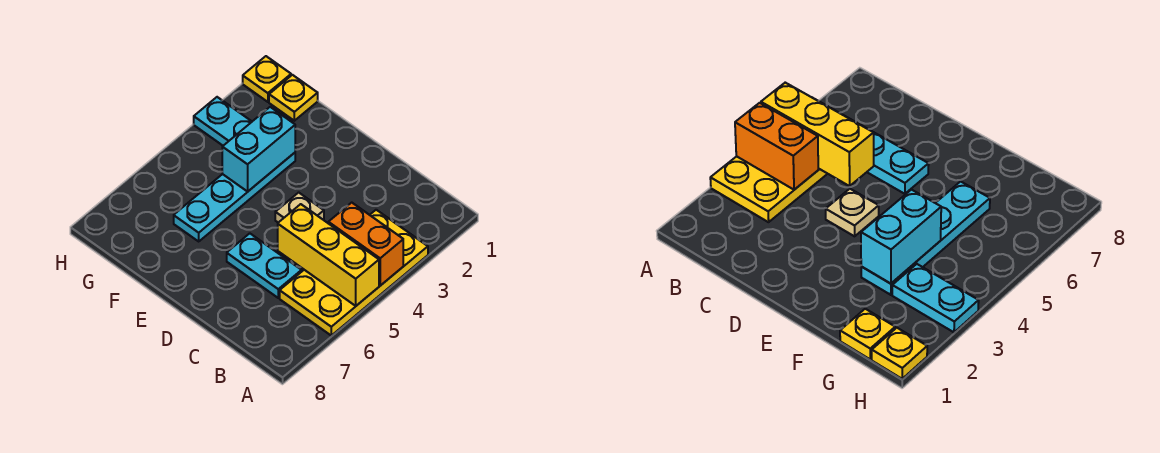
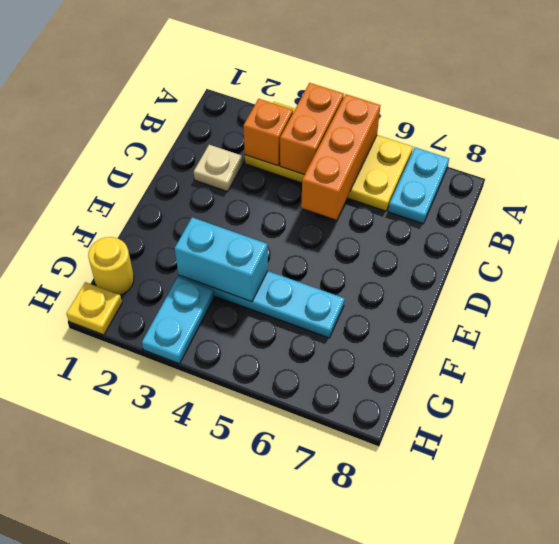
yellow brick A5:C5 level 2 -> orange brick A5:C5 level 2
none -> orange brick B3 level 2
cyan plate C6:D6 level 1 -> cyan plate A7:B7 level 1
tan plate D4 level 1 -> tan plate C2 level 1
yellow plate G1 level 1 -> yellow round brick G1 level 1

